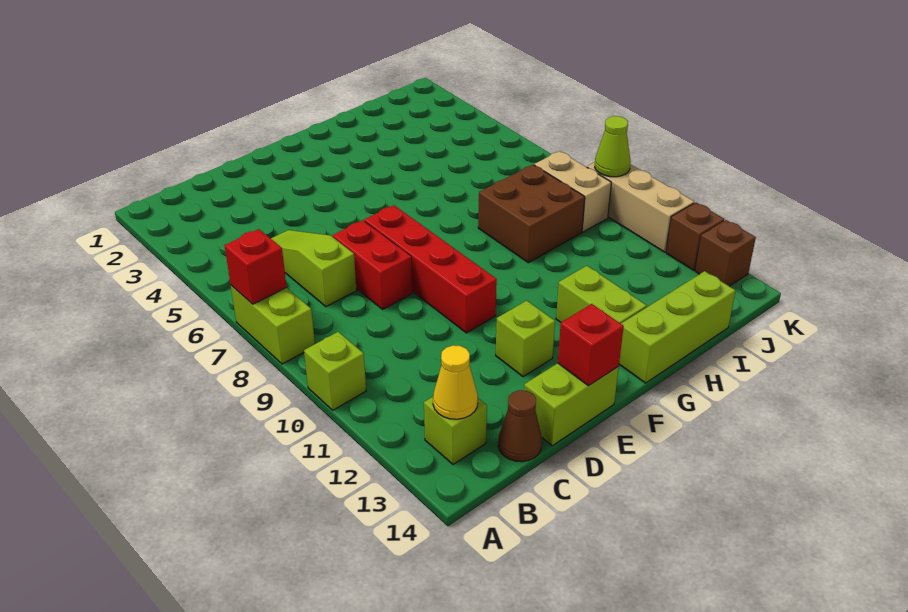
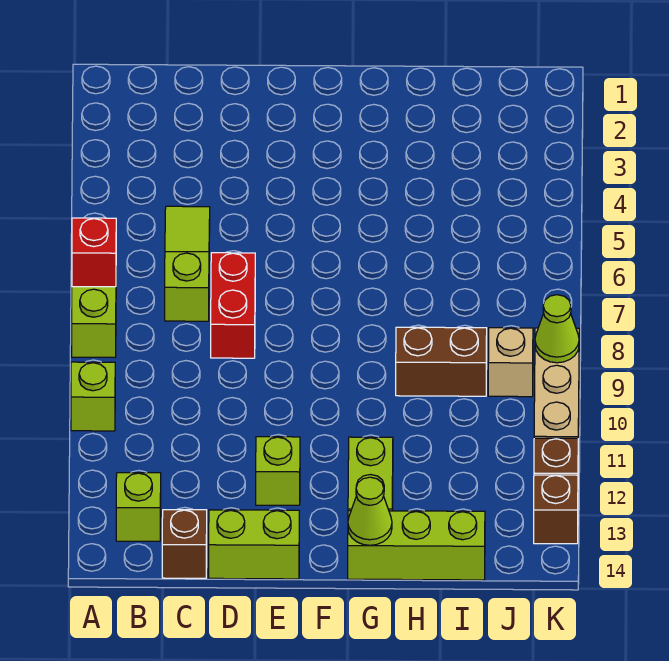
yellow cone B13 level 2 -> none
brown cone C14 level 1 -> brown brick C14 level 1
red brick E7:E10 level 1 -> none
red brick E14 level 2 -> none
none -> lime cone G14 level 2
brown brick H8:I9 level 1 -> brown brick H9:I9 level 1
tan brick J8:J9 level 1 -> tan brick J9 level 1

